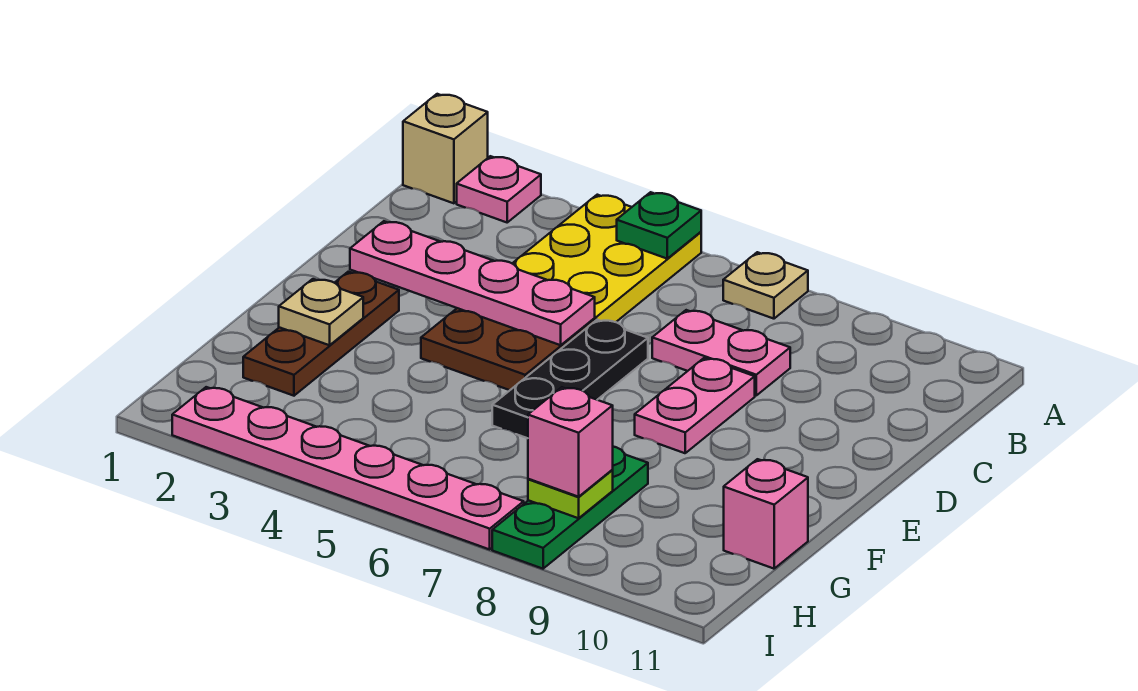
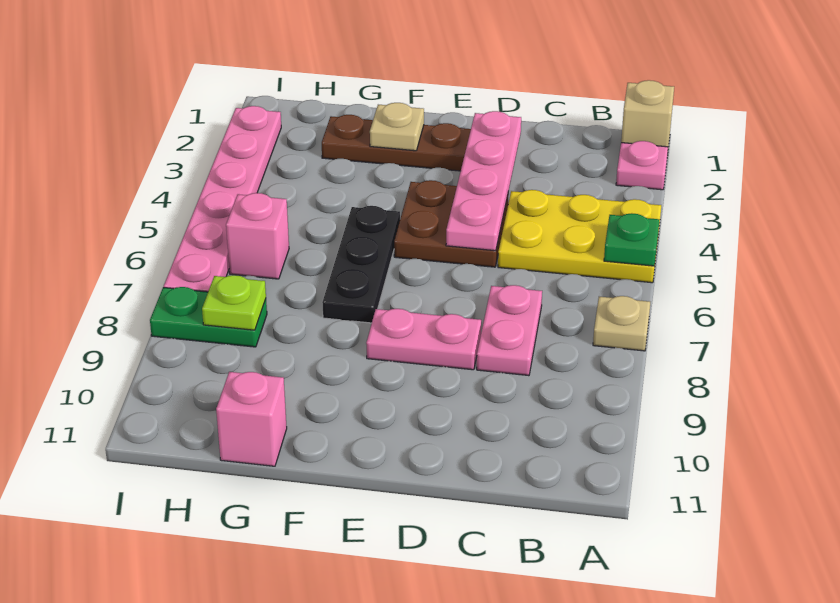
black plate D6:F6 level 1 -> black plate F5:F7 level 1
green plate G8:I8 level 1 -> green plate H8:I8 level 1
pink brick H8 level 3 -> pink brick H6 level 1

